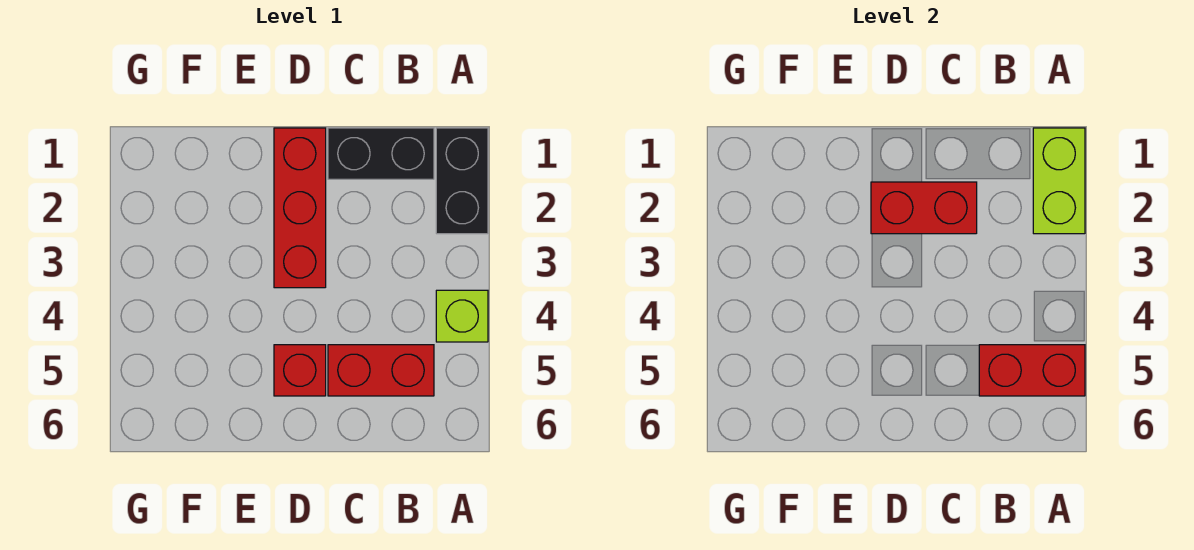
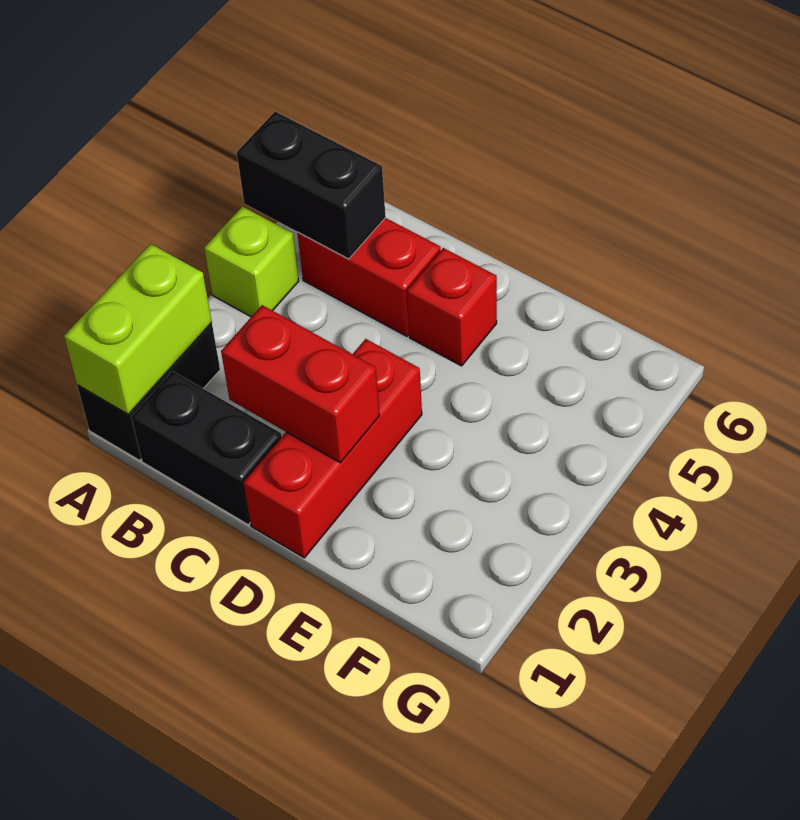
red brick A5:B5 level 2 -> black brick A5:B5 level 2

